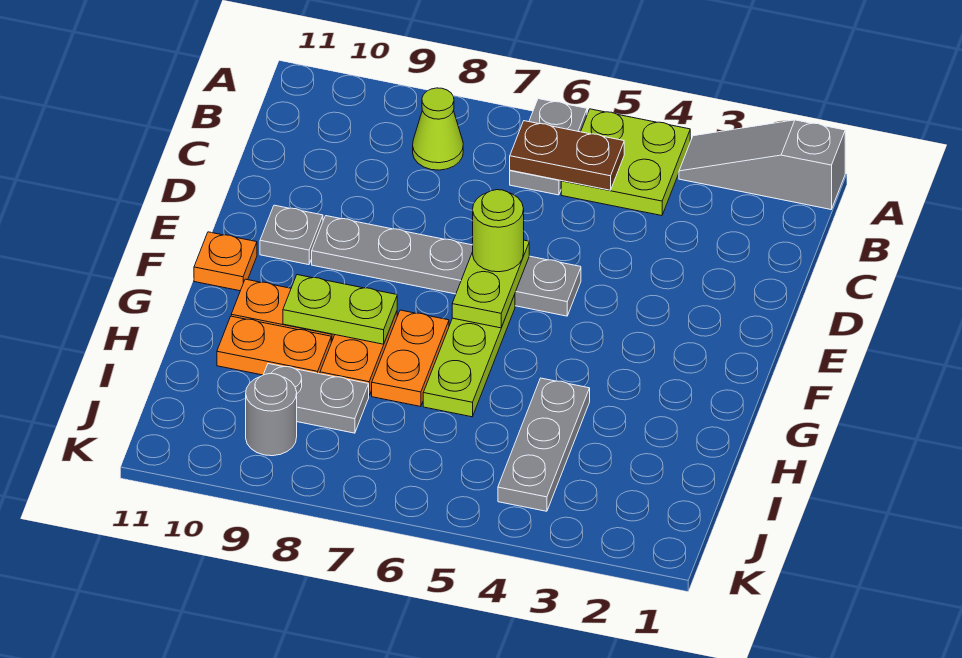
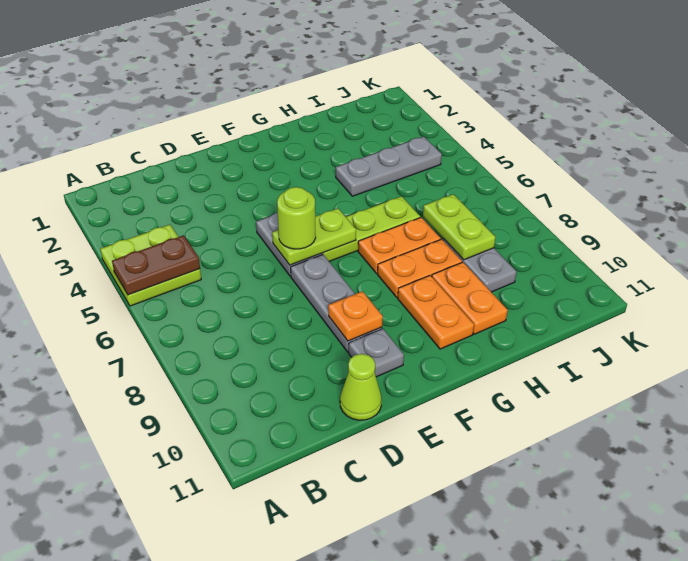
grey slope A1:A3 level 1 top 1 -> none
grey plate A6:B6 level 1 -> none
brown plate B5:B6 level 2 -> brown plate A5:B5 level 2
lime cone B8 level 1 -> lime cone D11 level 1
orange plate F11 level 1 -> orange plate E9 level 2
lime plate G8:G9 level 2 -> lime plate I7:I8 level 2
grey round brick J9 level 1 -> none

